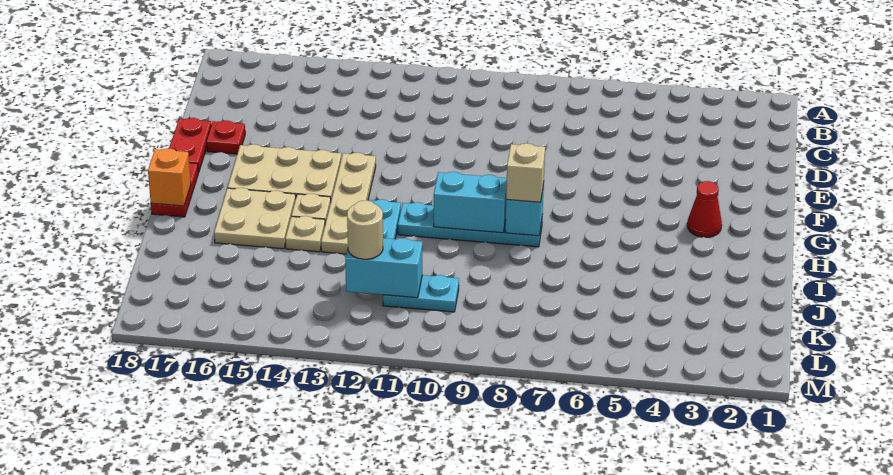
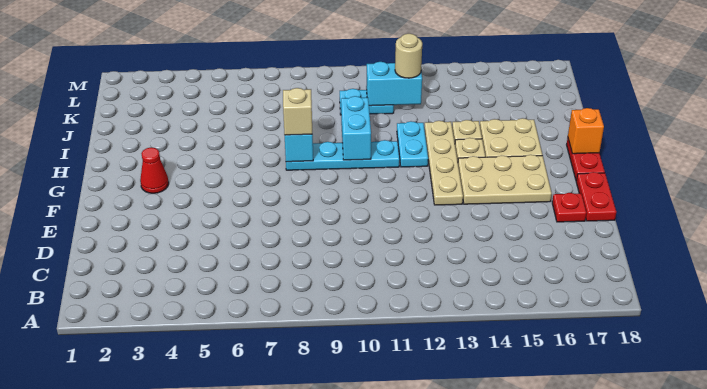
cyan brick H9:H10 level 2 -> cyan brick H10:I10 level 2

